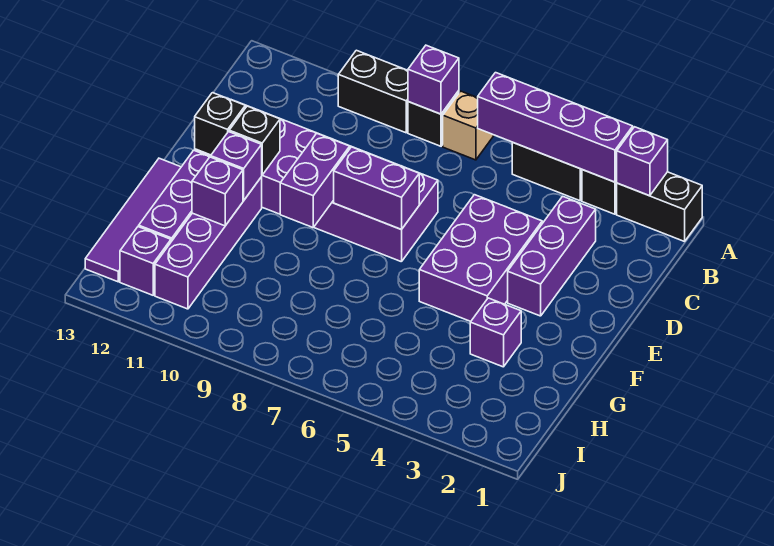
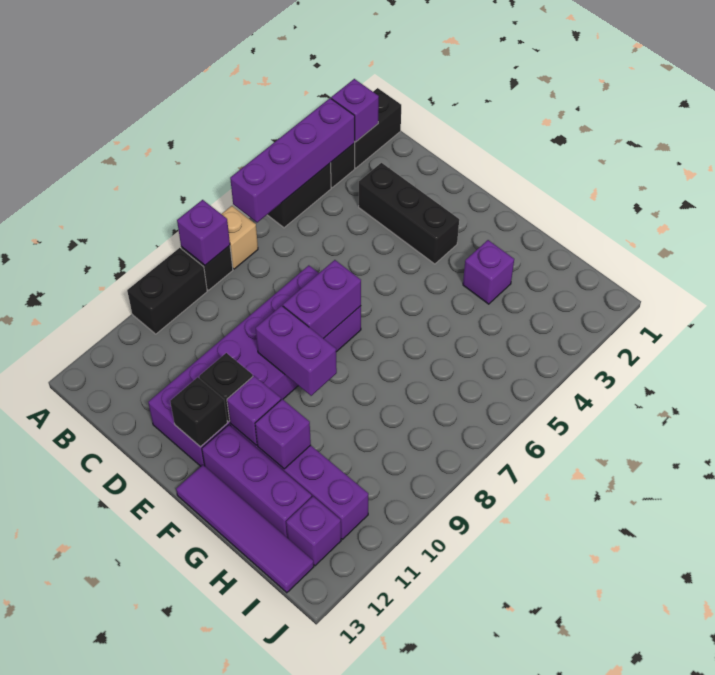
purple brick C3:E3 level 1 -> black brick C3:E3 level 1
purple brick D4:F5 level 1 -> none

